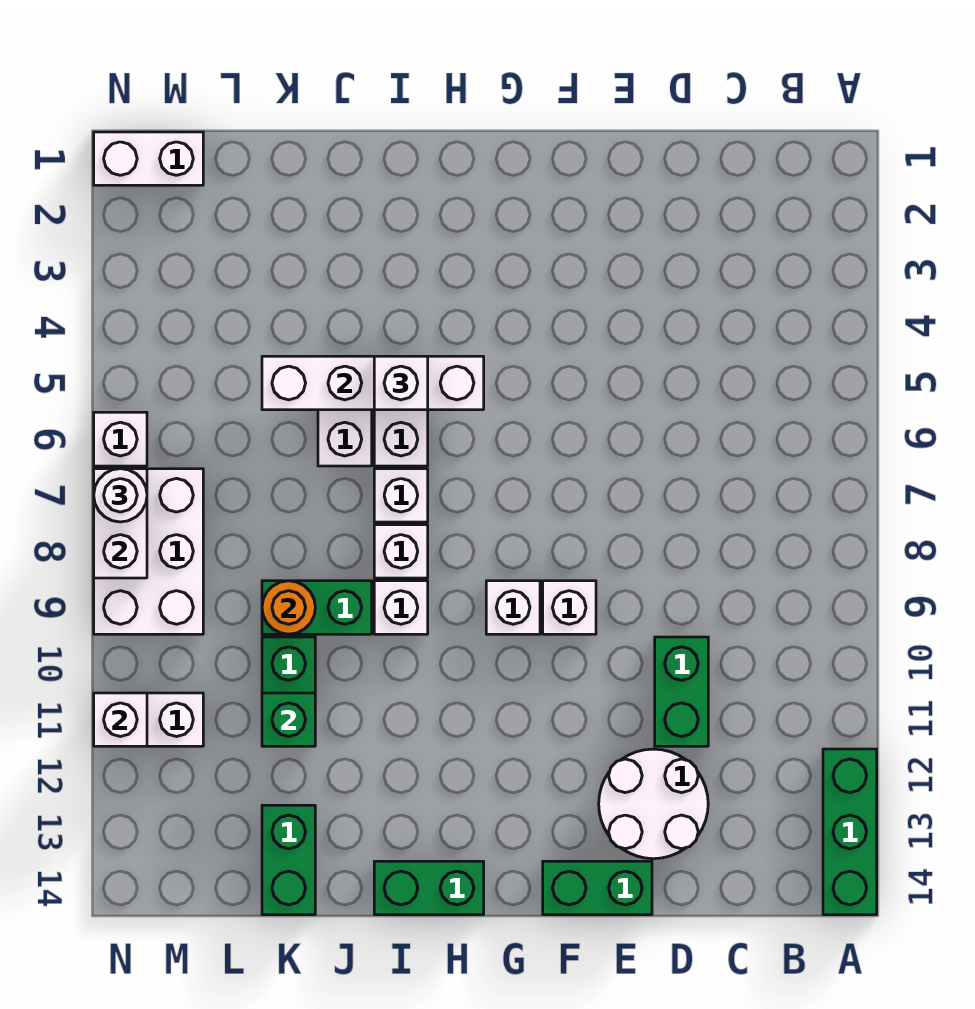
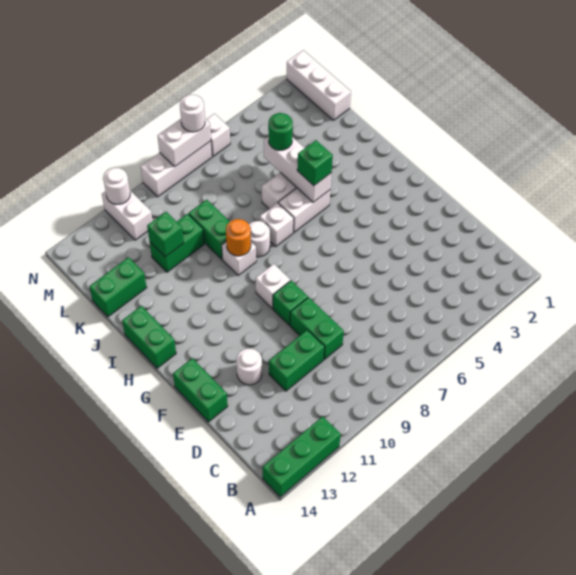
none -> green brick D9:E9 level 1
white round brick D12:E13 level 1 -> white round brick E12 level 1
white brick F9 level 1 -> green brick F9 level 1
white brick H5:K5 level 2 -> white brick I5:K5 level 2
white brick I5 level 3 -> green brick I5 level 3
white brick I8 level 1 -> white round brick I8 level 1
none -> green round brick K5 level 3
orange round brick K9 level 2 -> orange round brick I9 level 2
white brick M1:N1 level 1 -> white brick L1:N1 level 1
white brick M7:N9 level 1 -> white brick N7:N9 level 1
white brick N11 level 2 -> white round brick N11 level 2

